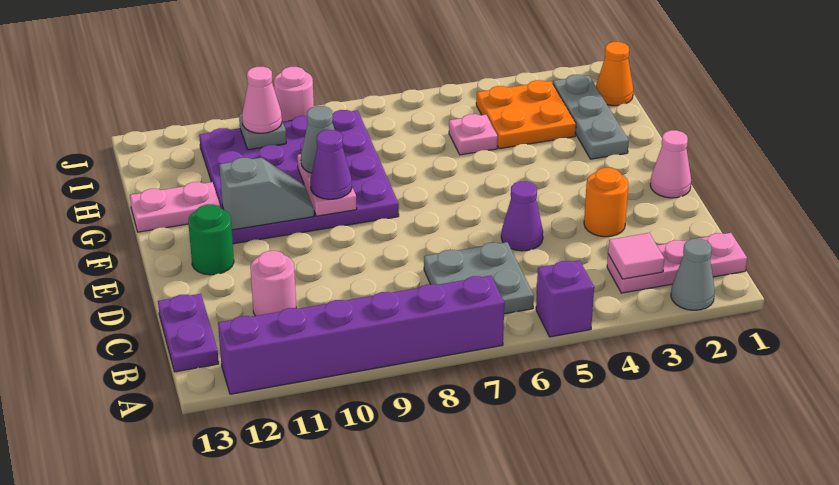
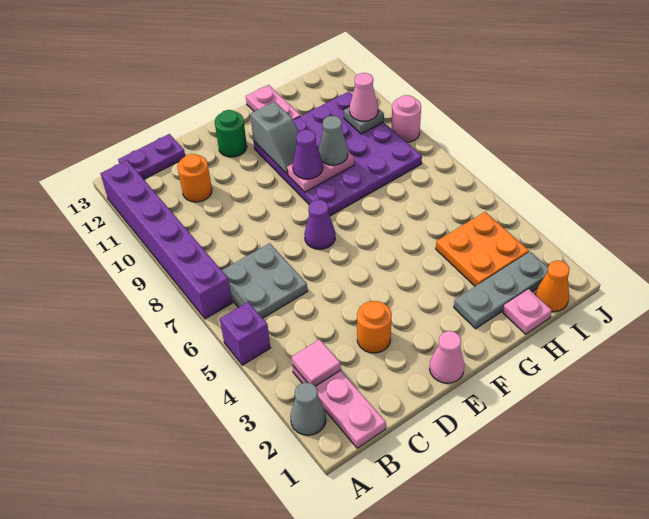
pink round brick C11 level 1 -> orange round brick C11 level 1
purple cone D5 level 1 -> purple cone E7 level 1
pink plate H5 level 1 -> pink plate H1 level 1

